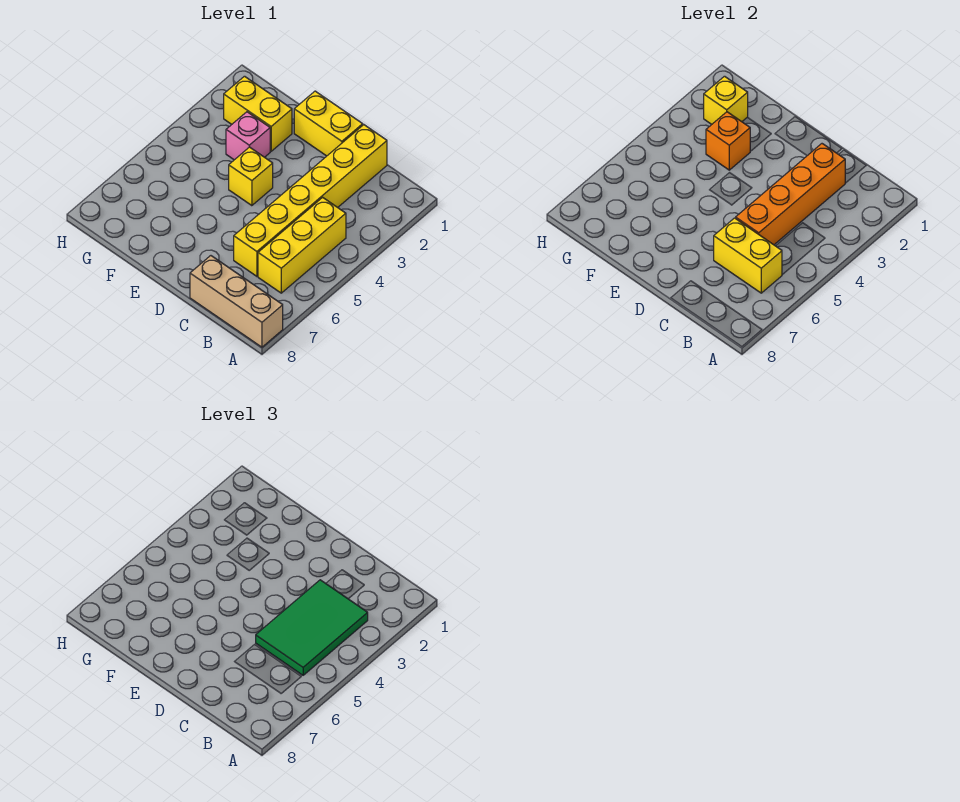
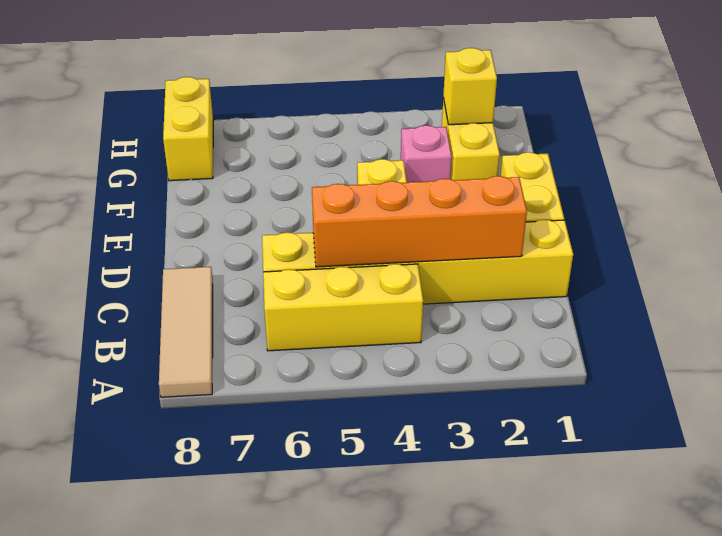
tan brick A8:C8 level 1 -> tan tile A8:C8 level 1
green tile B3:C5 level 3 -> none
yellow brick B6:C6 level 2 -> yellow brick G8:H8 level 1
orange brick F3 level 2 -> none

